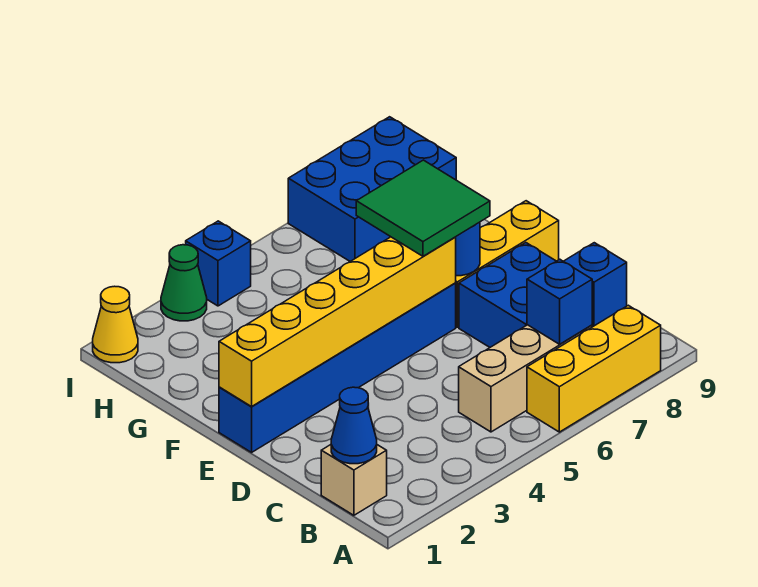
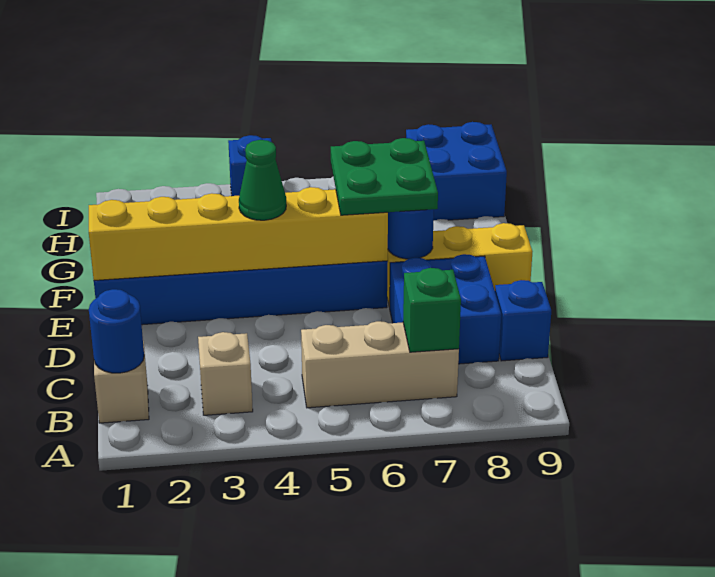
yellow brick A6:A8 level 1 -> none
blue cone B1 level 2 -> blue round brick B1 level 2
none -> tan brick B3 level 1
blue brick B7 level 2 -> green brick B7 level 2
green tile E6:F7 level 3 -> green plate E6:F7 level 3
blue brick H7:I9 level 1 -> blue brick H8:I9 level 1
yellow cone I1 level 1 -> none
green cone I3 level 1 -> green cone E4 level 3

